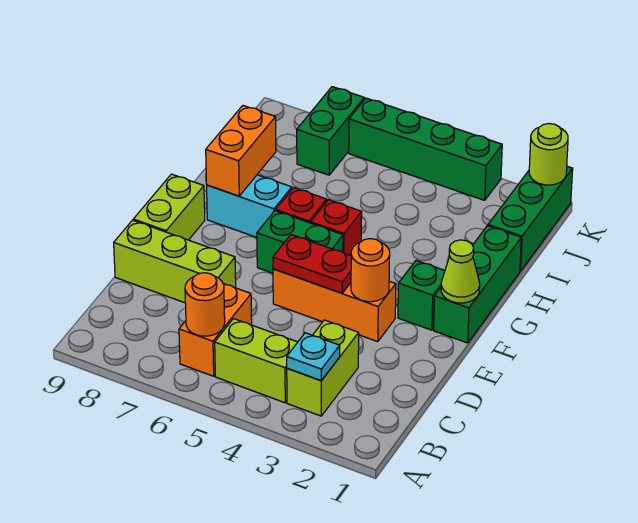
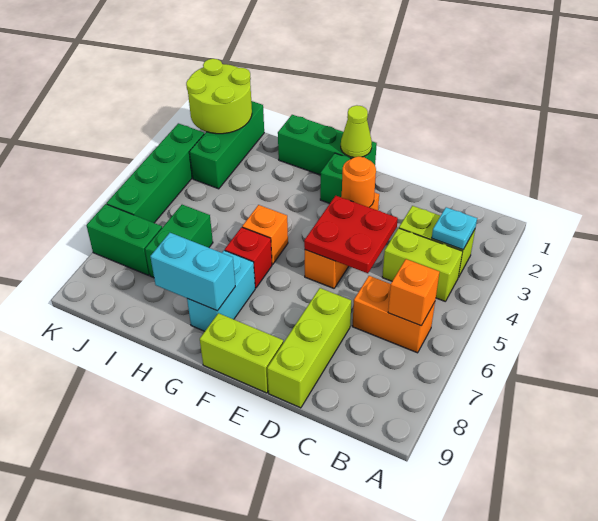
lime brick B4:B5 level 1 -> lime brick B4:C4 level 1
orange round brick B6 level 2 -> orange brick B6 level 2
red plate E4:E5 level 2 -> red plate D4:E5 level 2
green brick F5:F6 level 1 -> green brick I6:I7 level 1
red brick G5 level 1 -> orange brick G5 level 1
orange brick G8:H8 level 2 -> cyan brick G8:H8 level 2
green brick I1:K1 level 1 -> green brick J1:J3 level 1
lime round brick K1 level 2 -> lime round brick J1:K2 level 2

